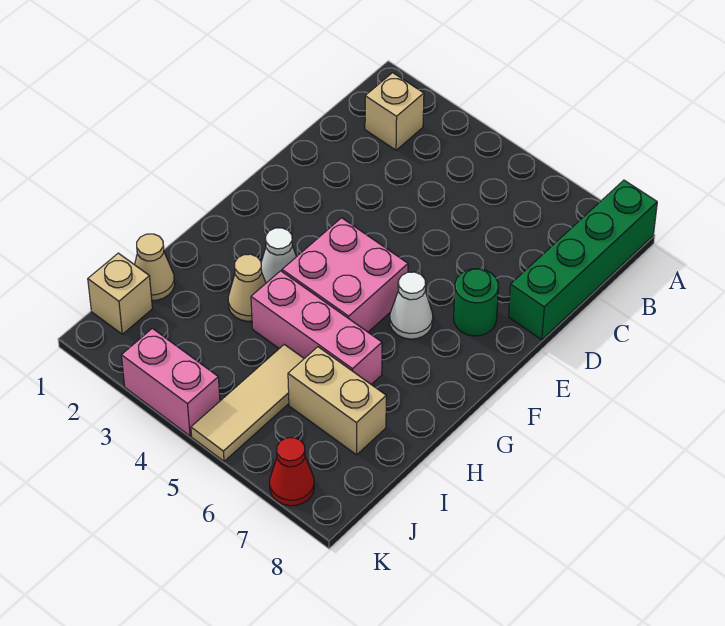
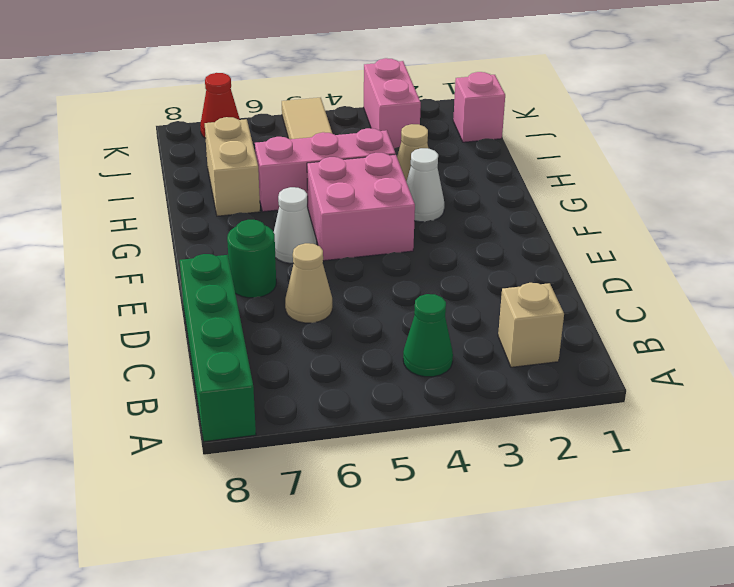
none -> green cone B4 level 1
tan cone I1 level 1 -> tan cone D6 level 1
tan brick I6:I7 level 1 -> tan brick H7:I7 level 1
tan brick J1 level 1 -> pink brick J1 level 1
pink brick K3:K4 level 1 -> pink brick J3:K3 level 1

